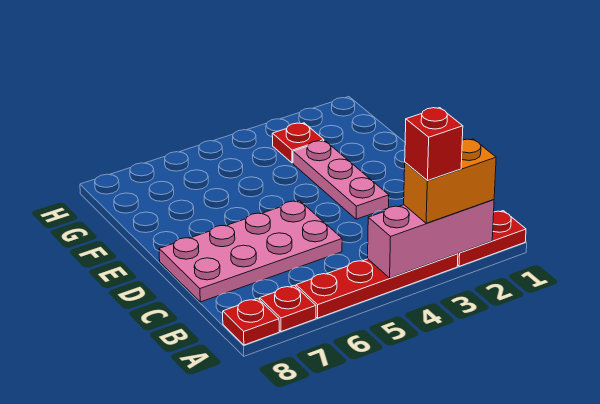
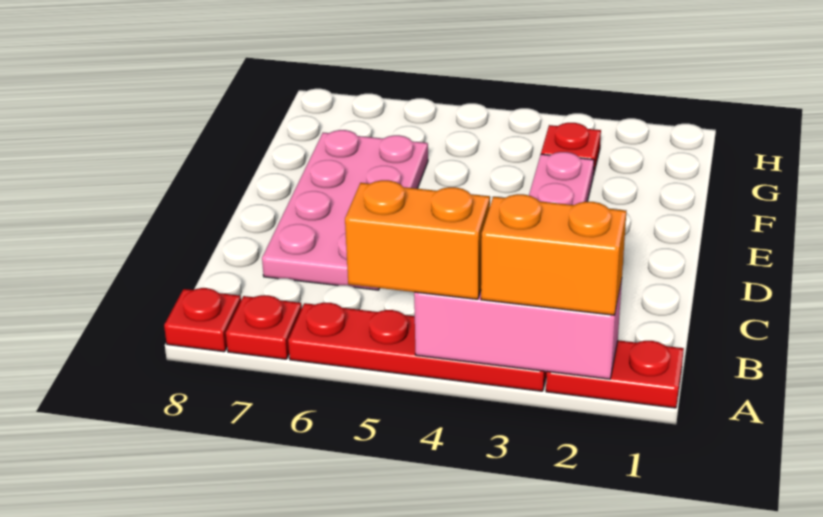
red brick A3 level 4 -> none
none -> orange brick A4:A5 level 3
pink plate C5:D8 level 1 -> pink plate C6:F7 level 1

